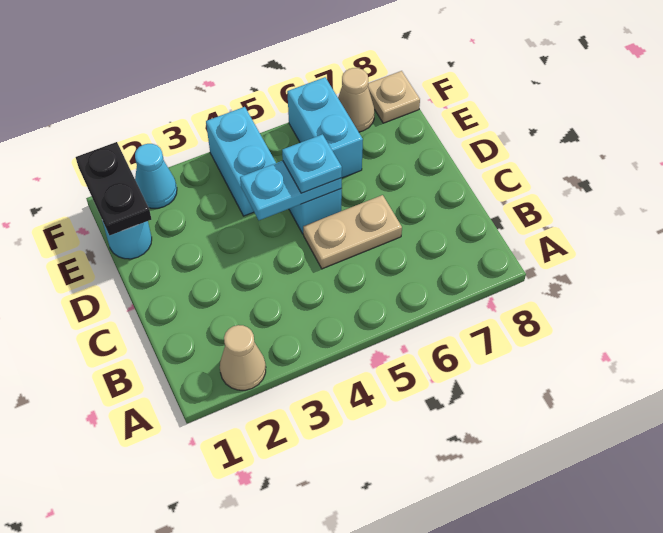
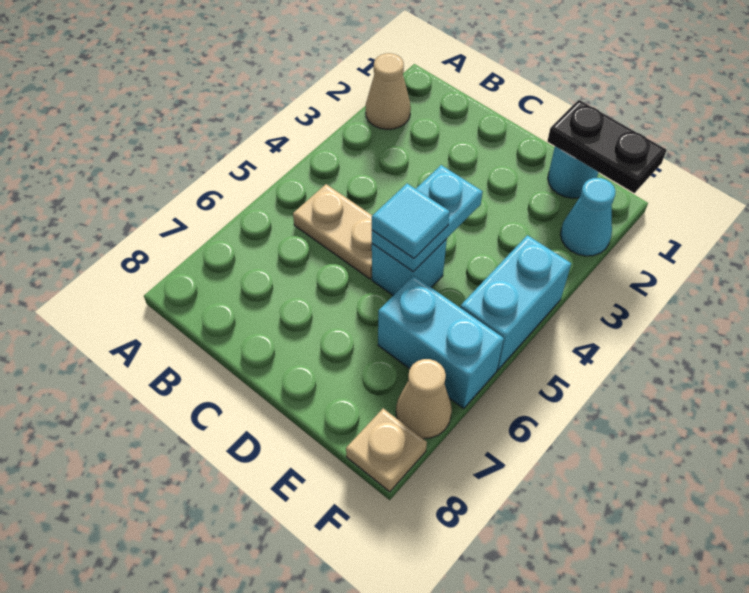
tan plate C5:C6 level 1 -> tan plate B5:C5 level 1
cyan plate D5 level 3 -> cyan tile D5 level 3
cyan brick E4:F4 level 1 -> cyan brick F4:F5 level 1

